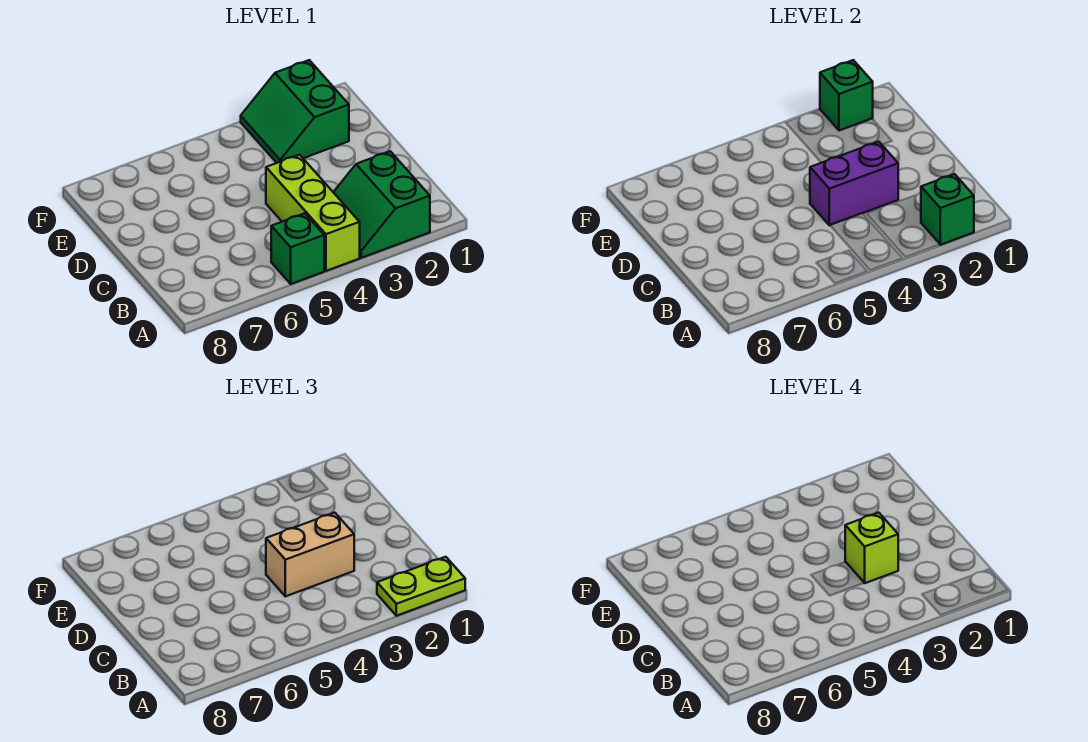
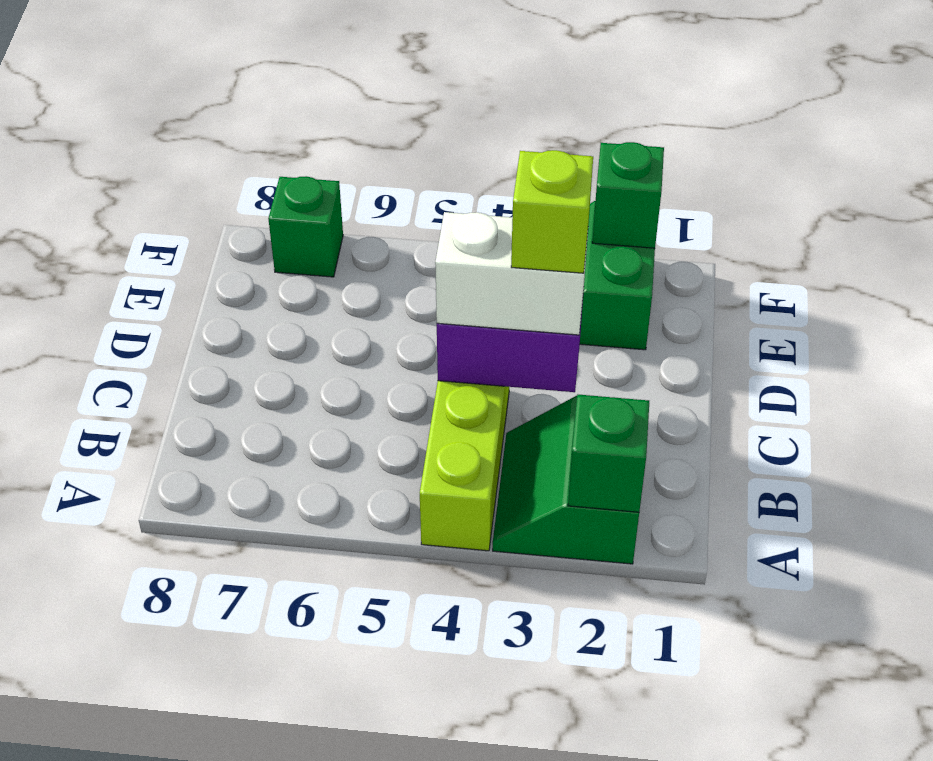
lime plate A1:A2 level 3 -> none
green brick A5 level 1 -> green brick F7 level 1
tan brick C3:C4 level 3 -> white brick C3:C4 level 3

